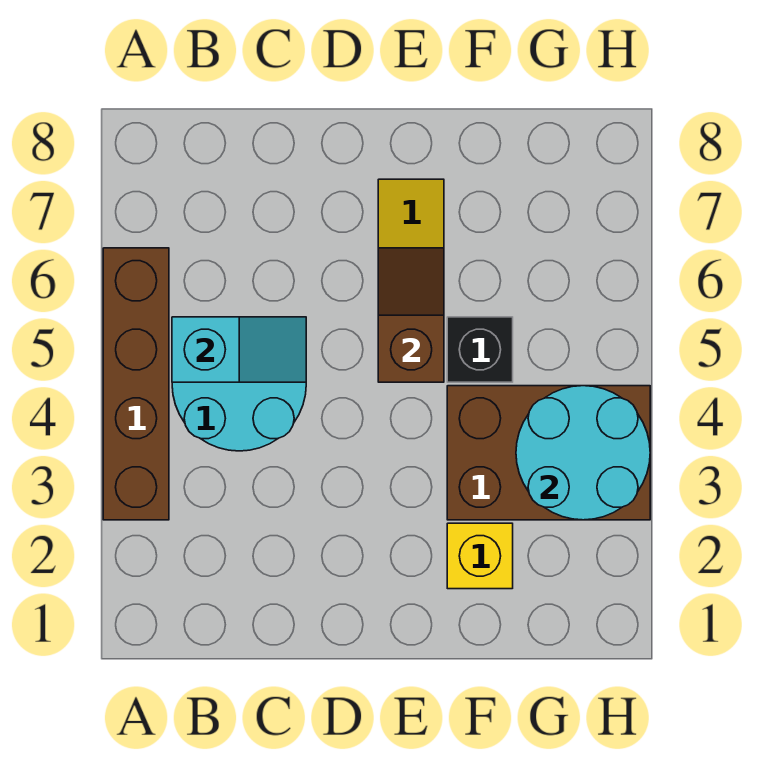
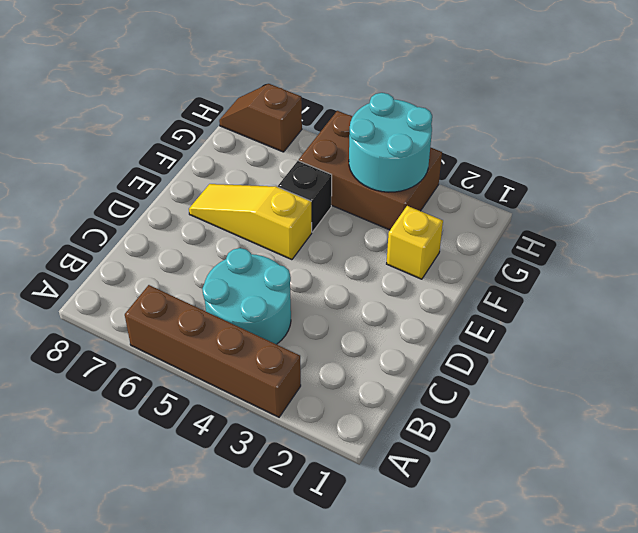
cyan slope B5:C5 level 2 top B -> none
brown slope E5:E6 level 2 top 5 -> brown slope H7:H8 level 1 top 7
brown brick F3:H4 level 1 -> brown brick G3:H5 level 1

